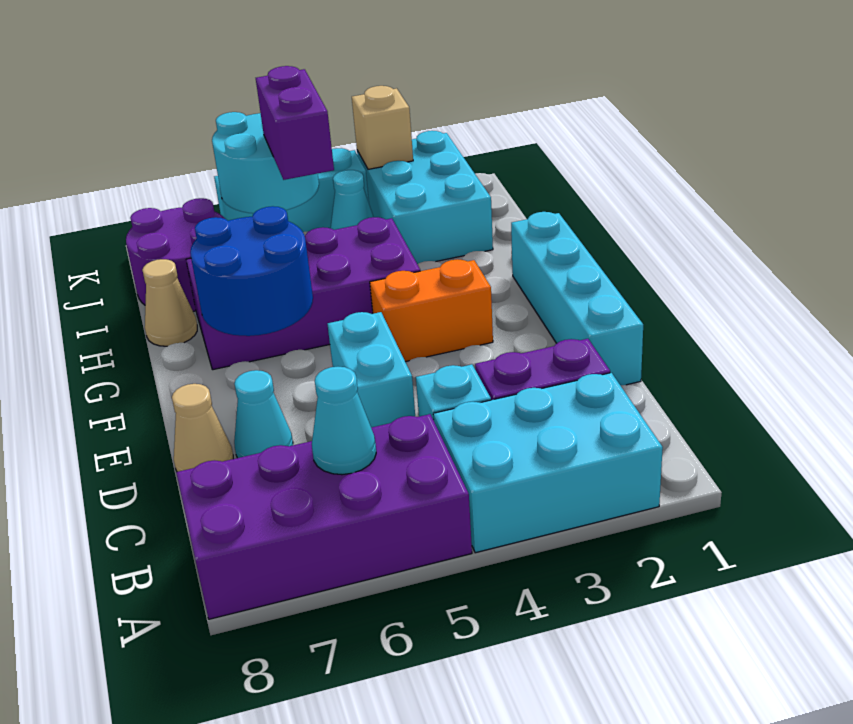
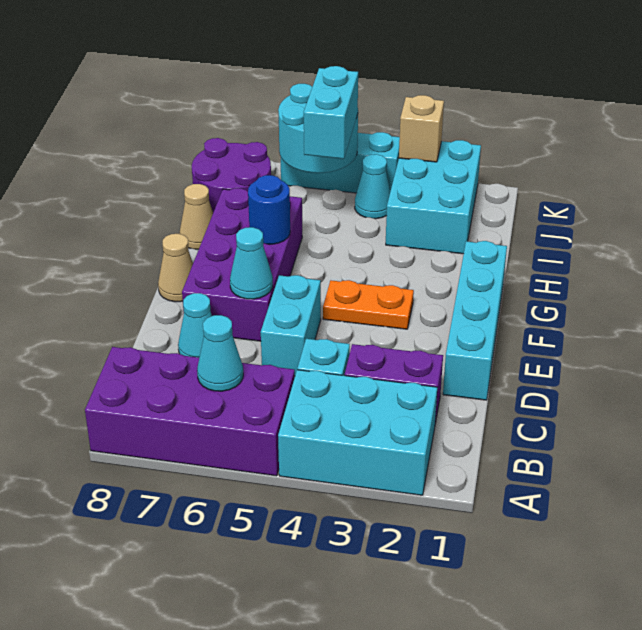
tan cone D8 level 1 -> tan cone F8 level 1
none -> cyan cone E6 level 2
orange brick F3:F4 level 1 -> orange plate F3:F4 level 1
blue round brick F6:G7 level 2 -> blue round brick G6 level 2
purple brick G4:H7 level 1 -> purple brick E6:H7 level 1
purple brick I5:J5 level 3 -> cyan brick I5:J5 level 3

